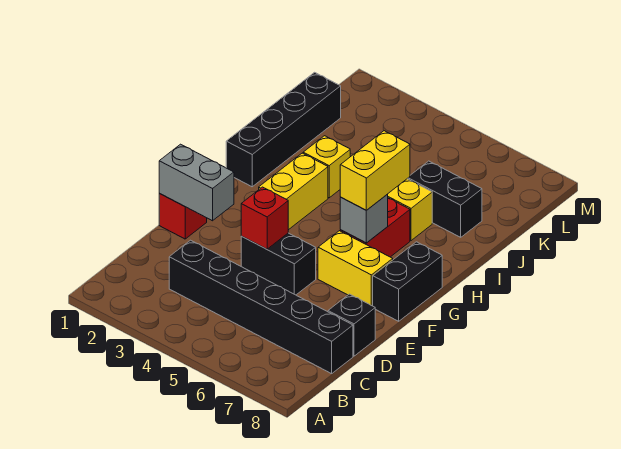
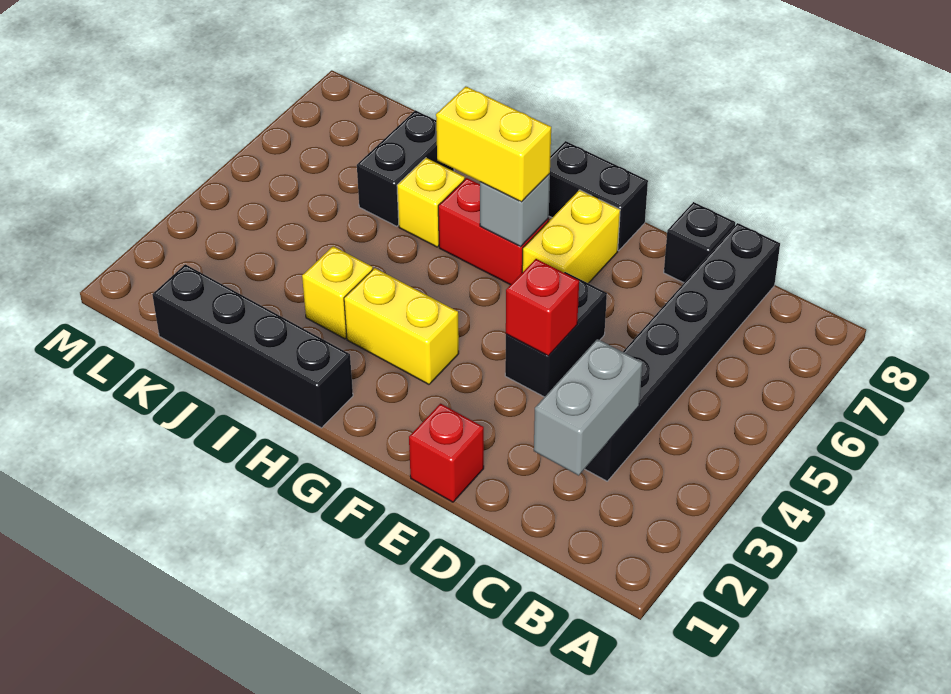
grey brick E1:E2 level 2 -> grey brick C2:C3 level 2

